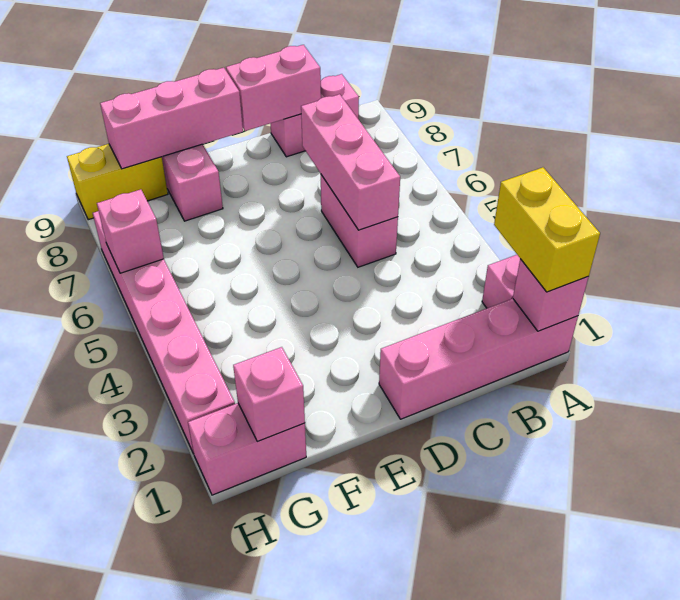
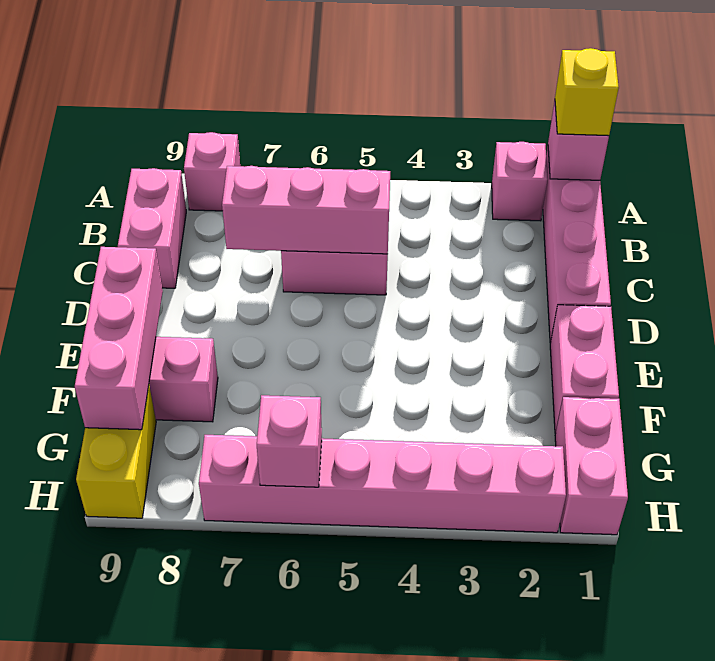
yellow brick A1:A2 level 3 -> yellow brick A1 level 3
pink brick C9:D9 level 2 -> pink brick E1:F1 level 1
pink brick G1 level 2 -> pink brick A8 level 1

